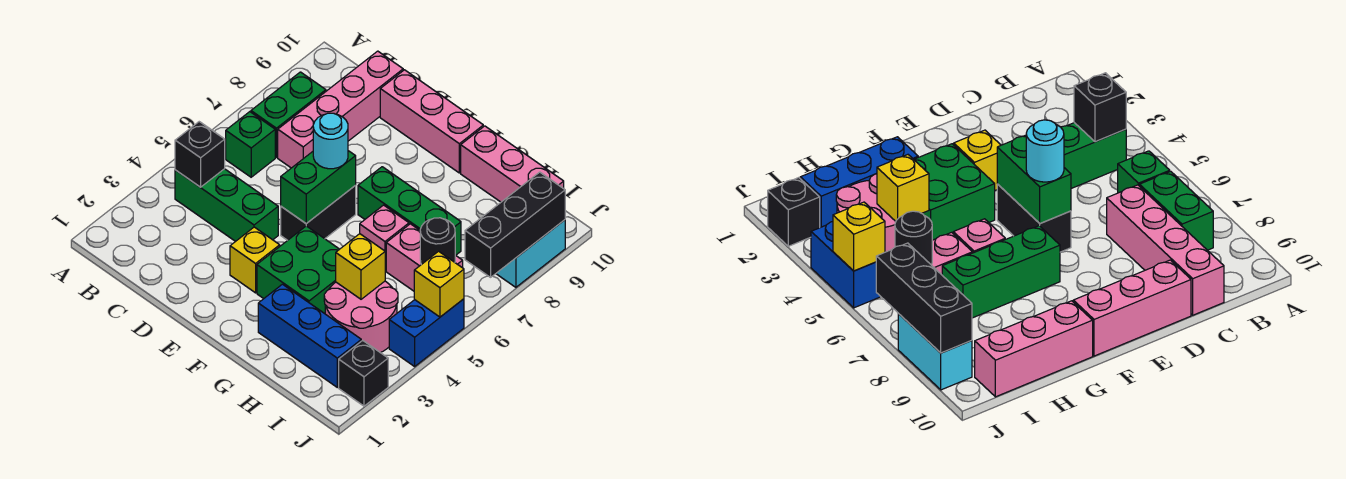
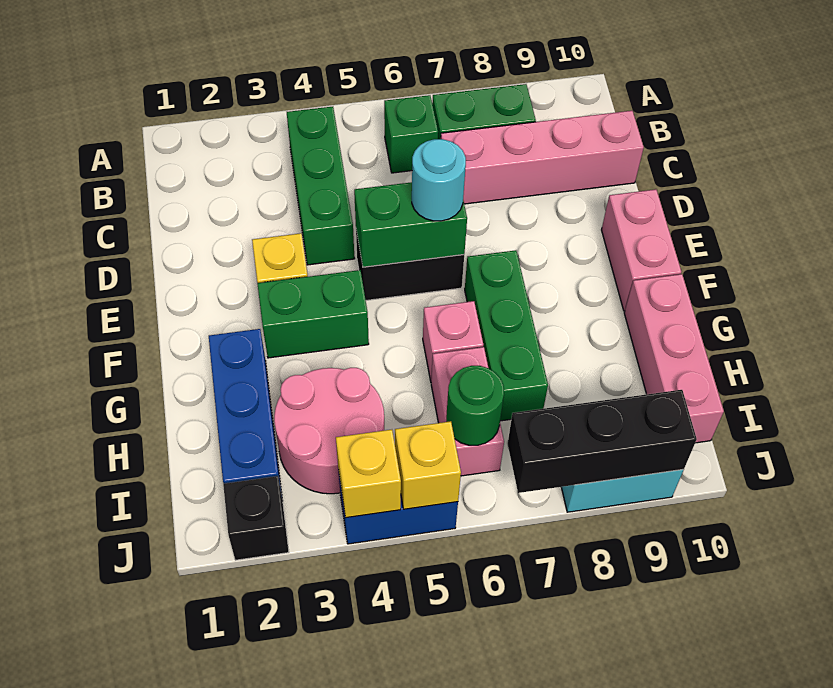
black brick B4 level 2 -> none
pink brick D10:F10 level 1 -> pink brick E10:F10 level 1
green brick F3:G4 level 1 -> green brick F3:F4 level 1
yellow brick H4 level 2 -> yellow brick J4 level 2
black round brick I6 level 2 -> green round brick I6 level 2

